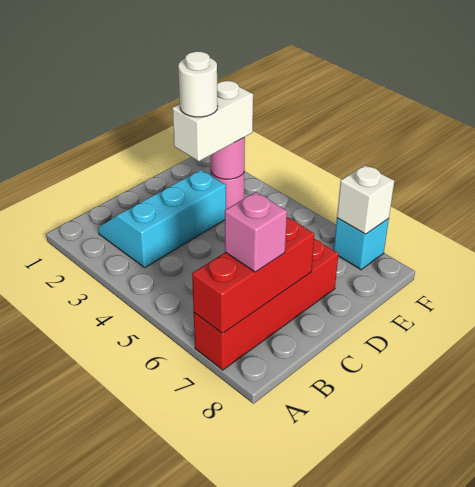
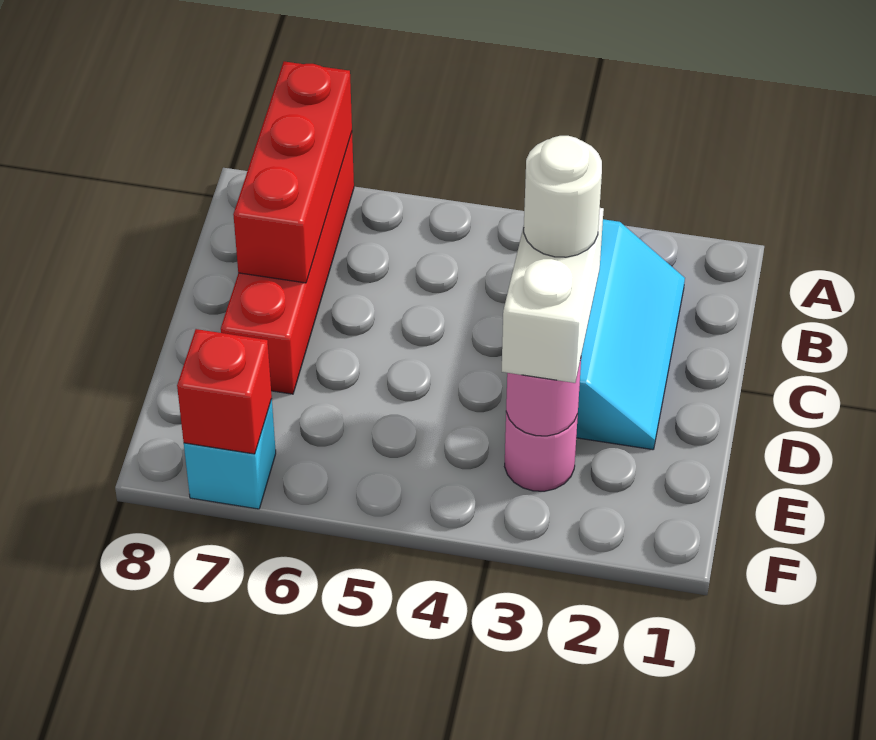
pink brick B7 level 3 -> none
white brick F7 level 2 -> red brick F7 level 2

